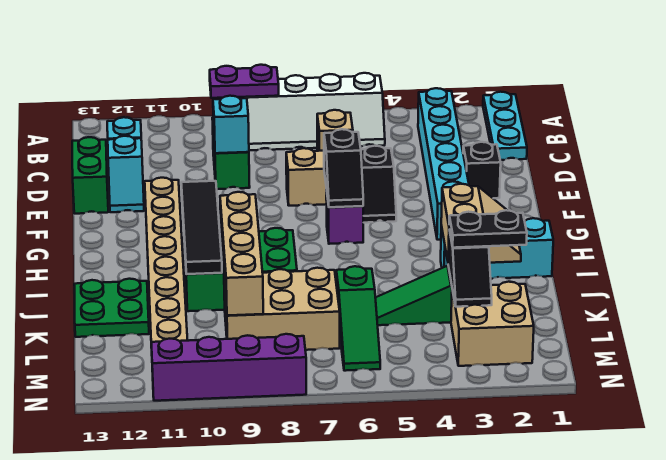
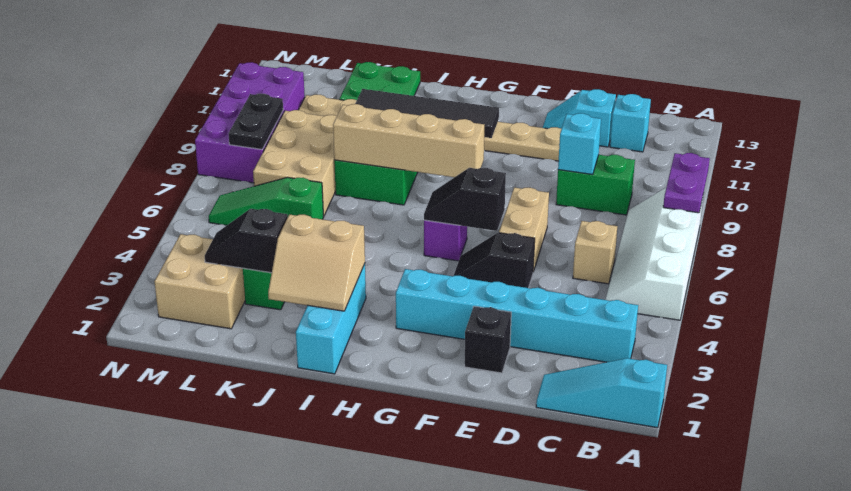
cyan plate A1:C1 level 1 -> cyan slope A1:C1 level 1 top A
green brick D13:E13 level 1 -> none
tan brick I9:L9 level 2 -> tan brick G8:J8 level 2
black plate K2:K3 level 3 -> black plate M8:M9 level 2
purple brick N8:N11 level 1 -> purple brick M8:N11 level 1

